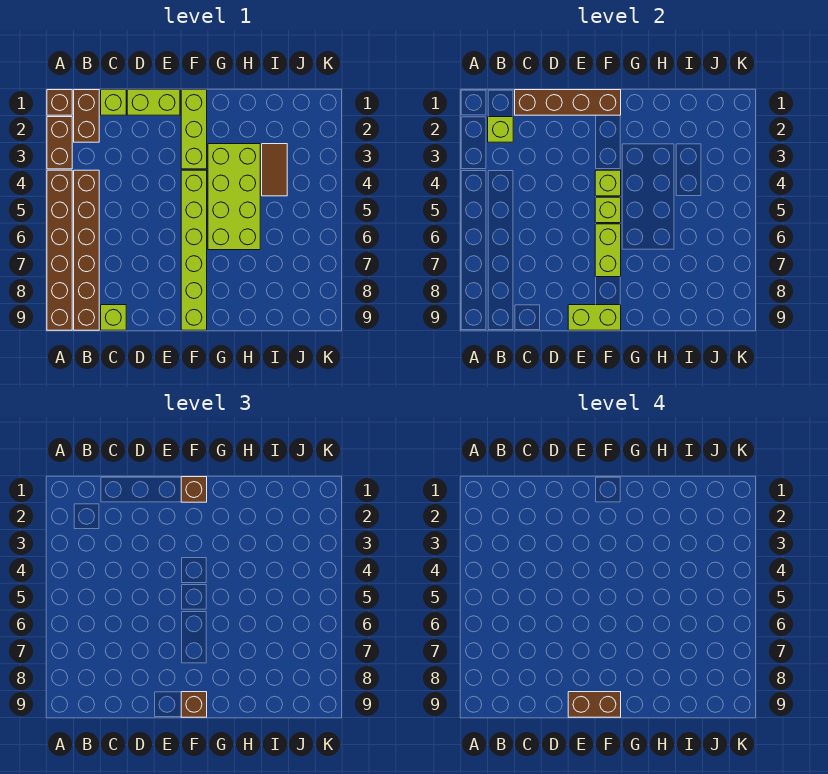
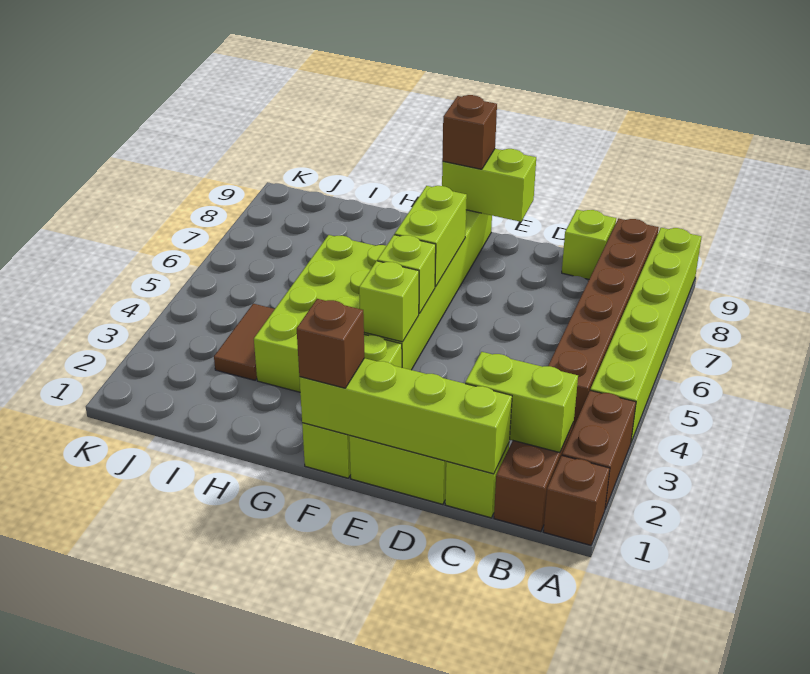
brown brick A4:A9 level 1 -> lime brick A4:A9 level 1
lime brick B2 level 2 -> lime brick B2:C2 level 2
brown brick C1:F1 level 2 -> lime brick C1:F1 level 2
brown brick E9:F9 level 4 -> none

